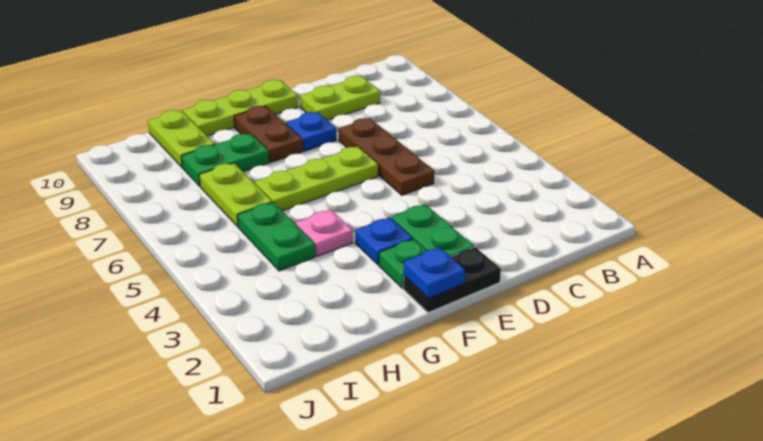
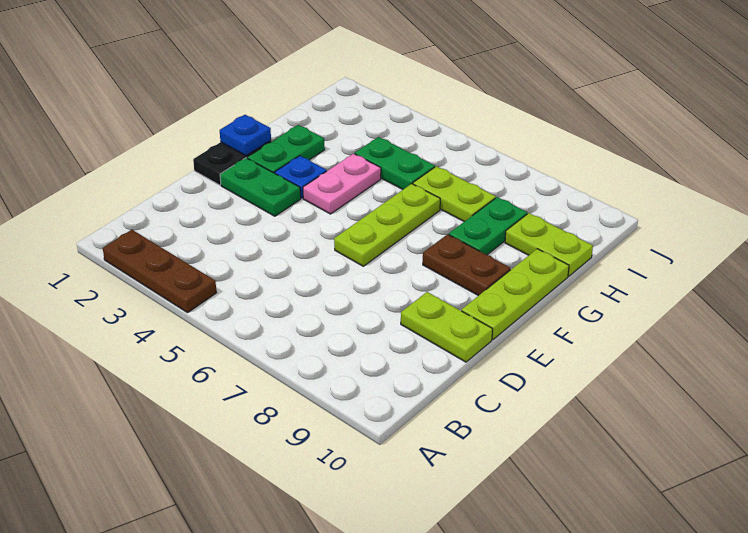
lime plate C9:D9 level 1 -> lime plate D9:D10 level 1
brown plate D5:D7 level 1 -> brown plate A2:A4 level 1
blue plate E8 level 1 -> none
green plate F2 level 1 -> green plate F2:G2 level 1
pink plate G4 level 1 -> pink plate F4:G4 level 1

